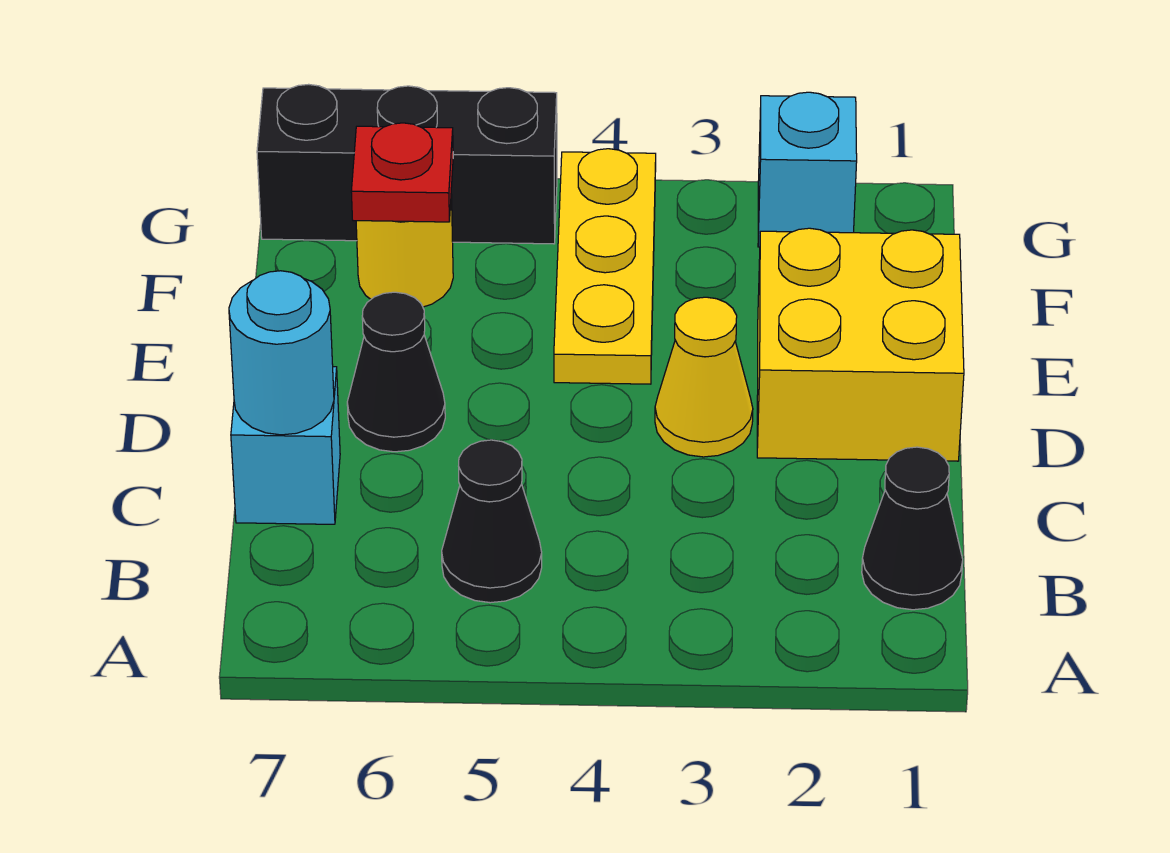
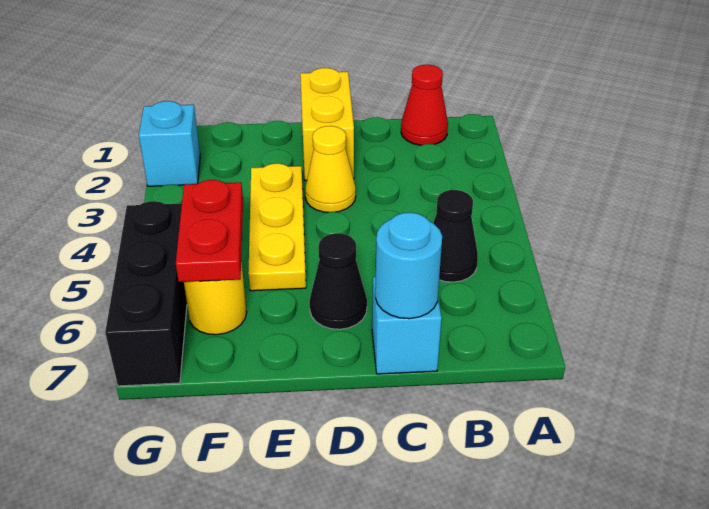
black cone B1 level 1 -> red cone B1 level 1
yellow brick D1:E2 level 1 -> yellow brick D1:D2 level 1
yellow plate E4:G4 level 1 -> yellow plate E3:E5 level 1
red plate F6 level 2 -> red plate F5:F6 level 2

